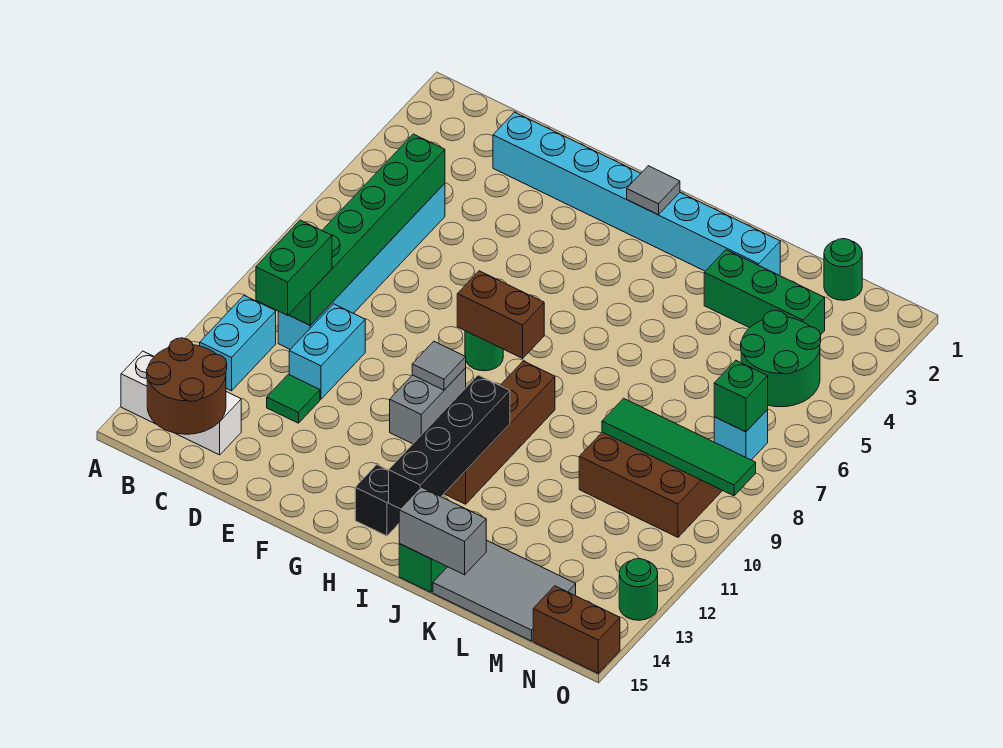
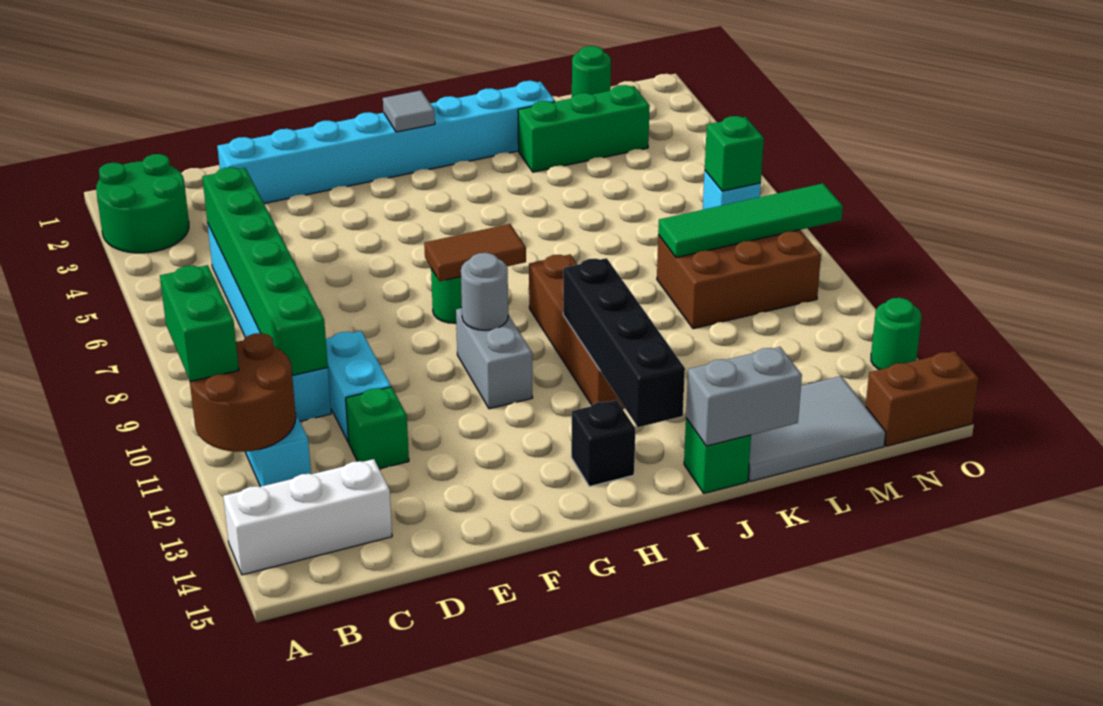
brown round brick B14:C15 level 2 -> brown round brick A11:B12 level 2
green brick C10:C11 level 3 -> green brick A10:A11 level 3
green tile D12 level 1 -> green brick D12 level 1
brown brick G8:H8 level 2 -> brown tile G8:H8 level 2
grey tile G10 level 2 -> grey round brick G10 level 2
green round brick M4:N5 level 1 -> green round brick A2:B3 level 1

